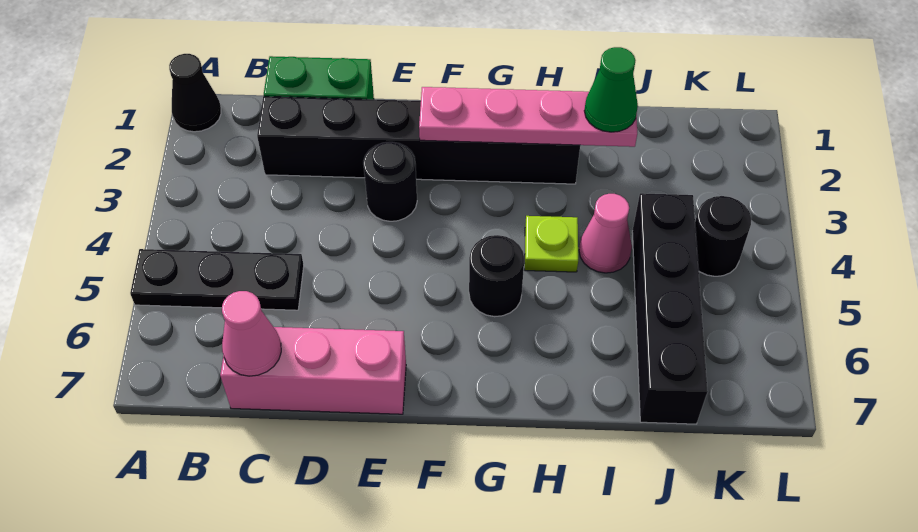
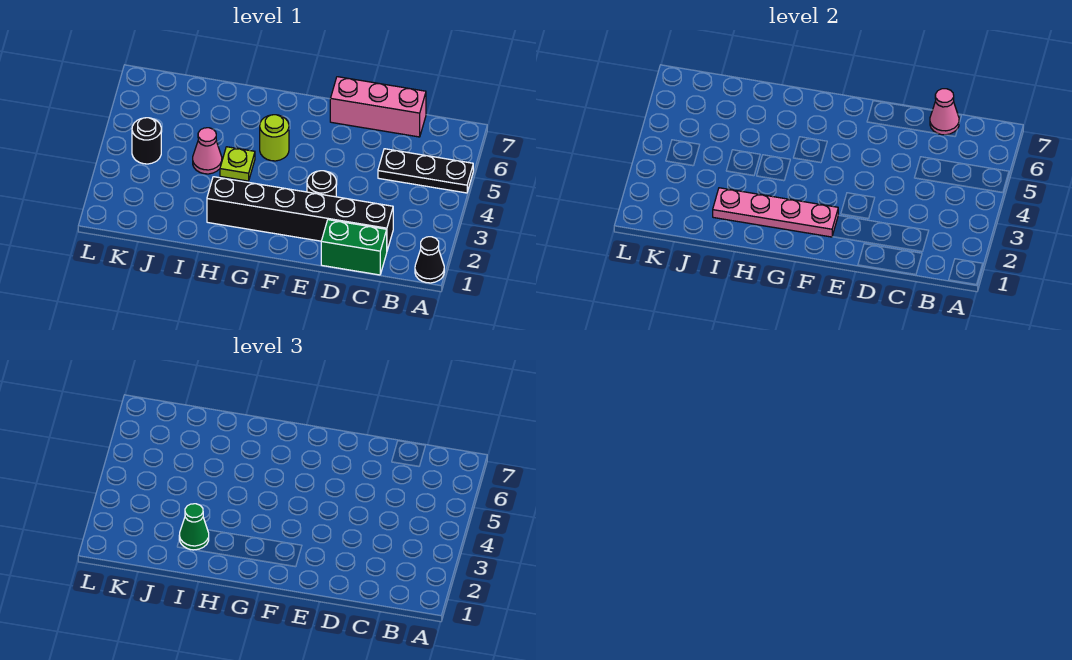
black round brick G5 level 1 -> lime round brick G5 level 1
black brick J4:J7 level 1 -> none

